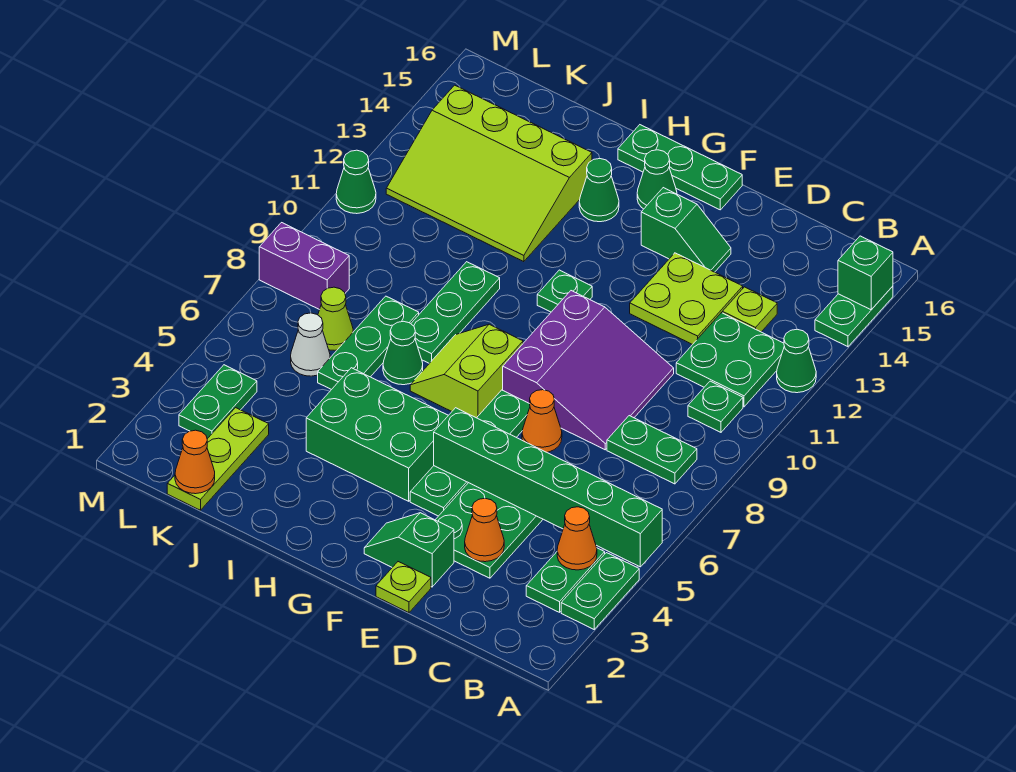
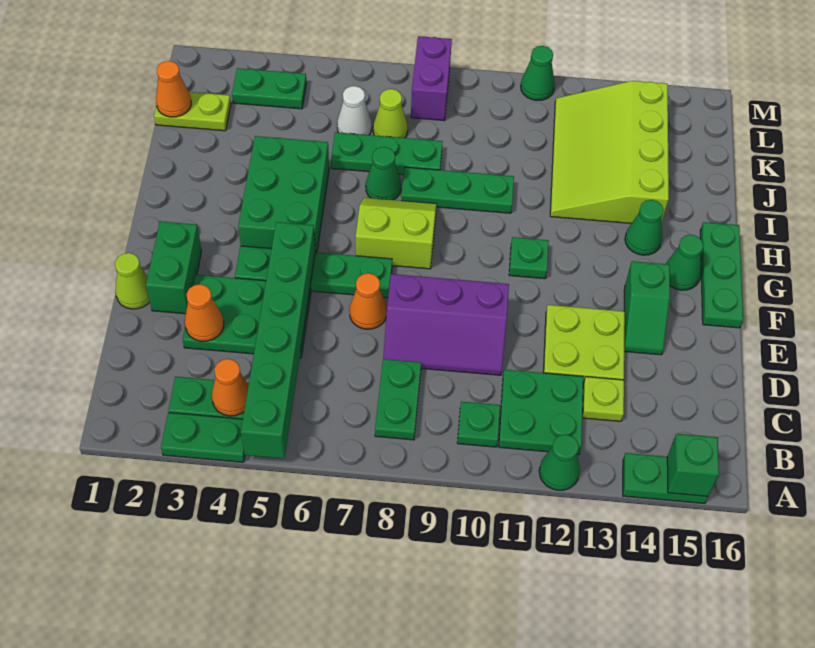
purple slope D8:F10 level 1 top F -> purple slope D8:E10 level 1 top E
lime plate E1 level 1 -> lime cone E1 level 1
green slope E2:F2 level 1 top E -> green brick E2:F2 level 1
lime plate K1:K3 level 1 -> lime plate K1:K2 level 1

